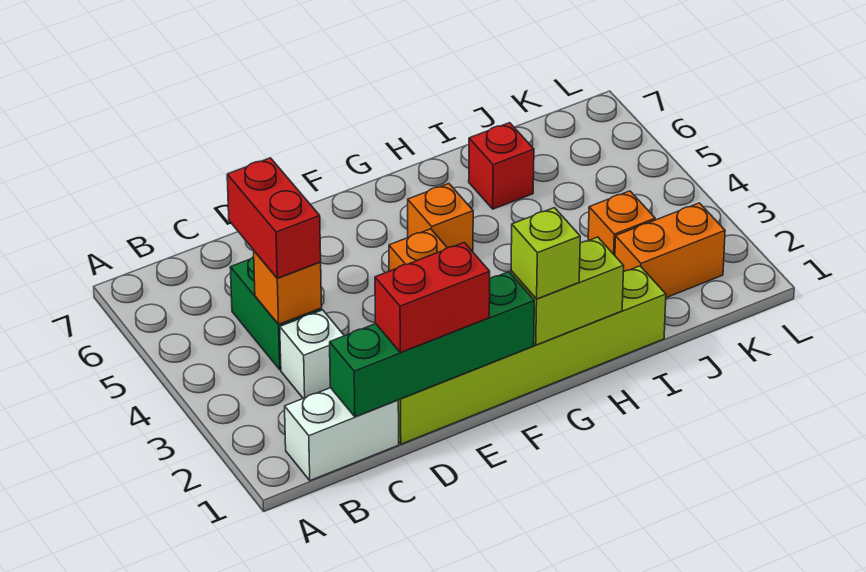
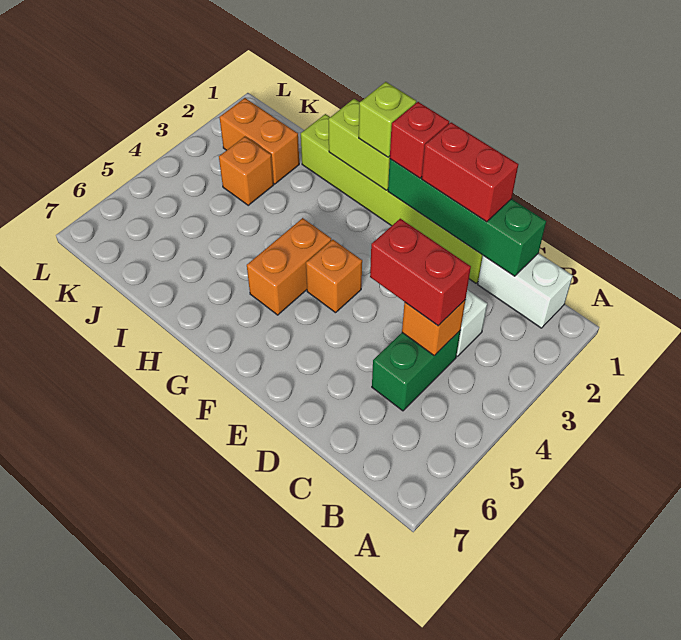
red brick C4:C5 level 3 -> red brick C4:D4 level 3
orange brick G5 level 1 -> orange brick G4:G5 level 1
red brick I6 level 1 -> red brick F1 level 3

